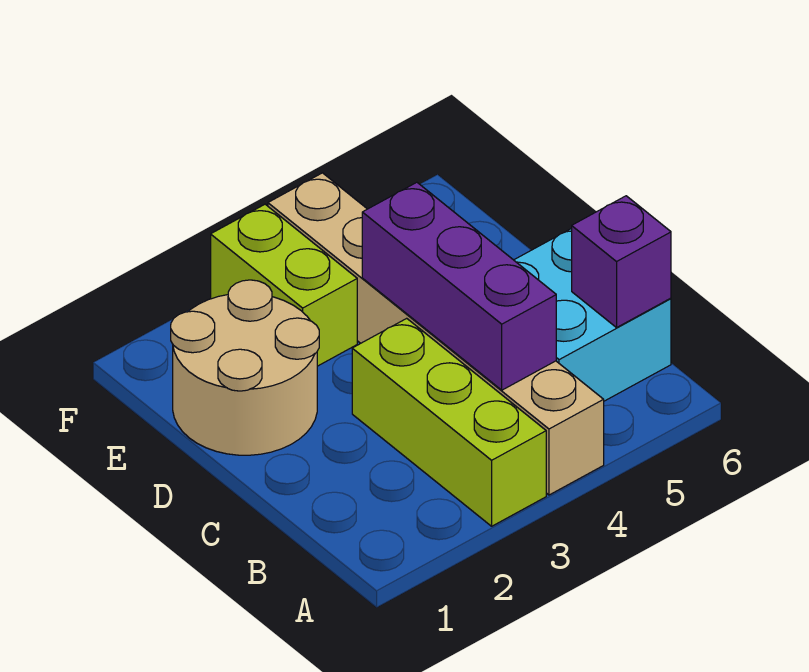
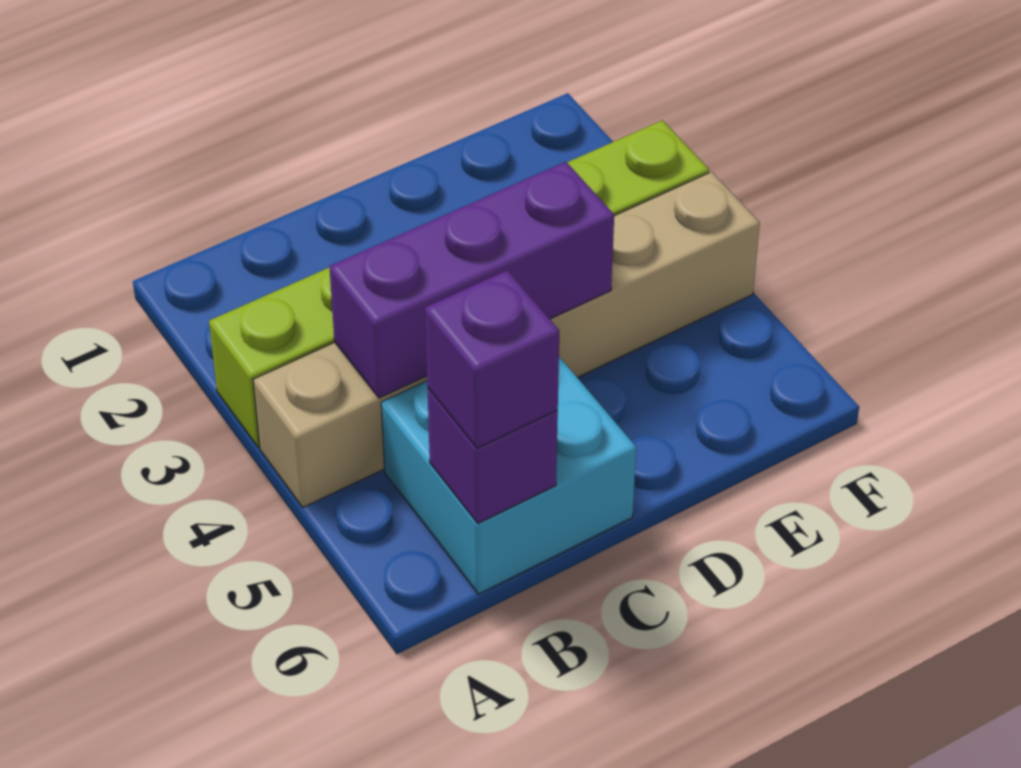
none -> purple brick B6 level 3
tan round brick D1:E2 level 1 -> none

